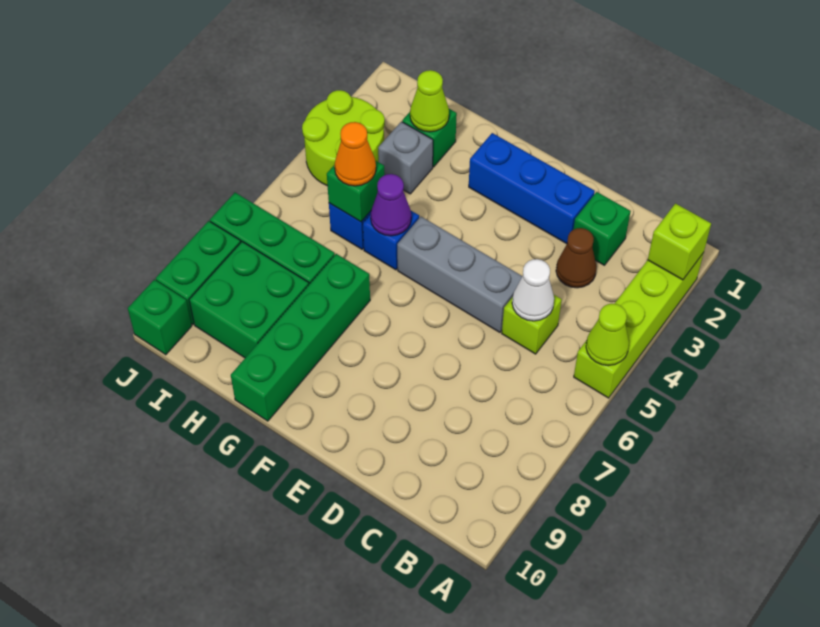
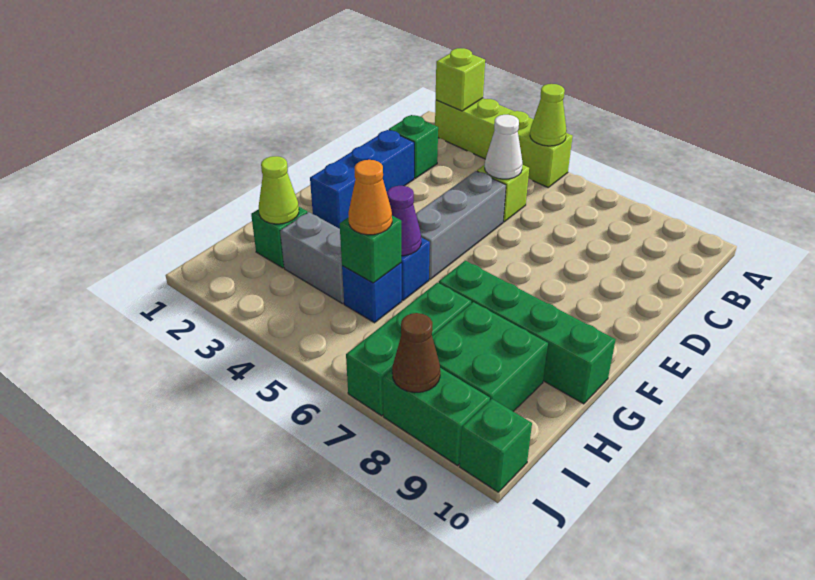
brown cone C3 level 1 -> brown cone J8 level 2
grey brick H3 level 1 -> grey brick H3:H4 level 1
lime round brick I3:J4 level 1 -> none

